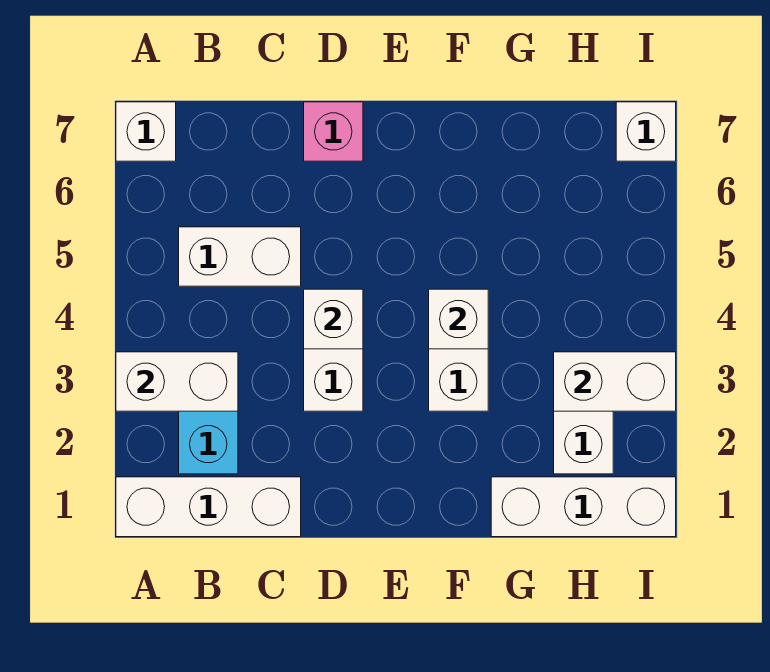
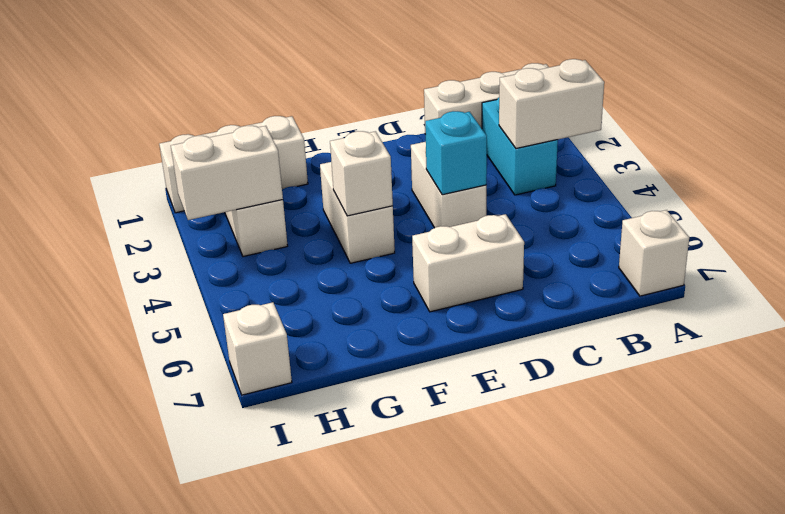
white brick B5:C5 level 1 -> white brick D6:E6 level 1
white brick D4 level 2 -> cyan brick D4 level 2
pink brick D7 level 1 -> none

